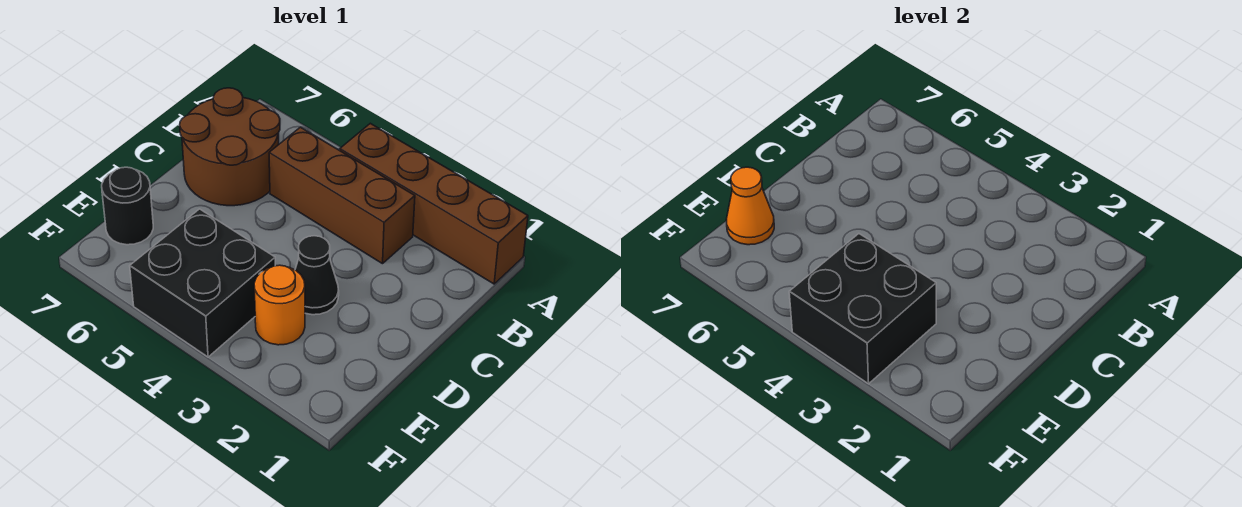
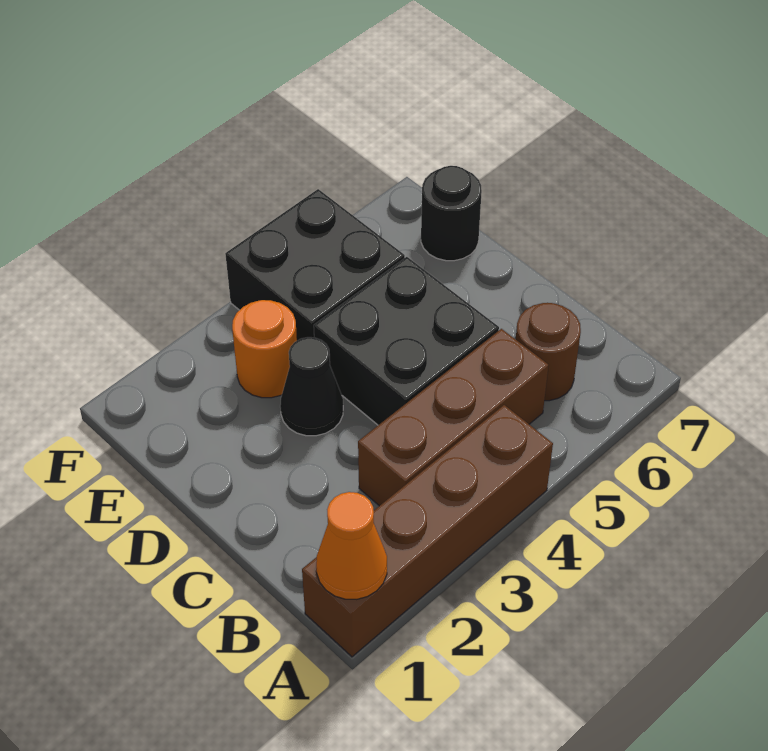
brown round brick B6:C7 level 1 -> brown round brick B6 level 1
black brick E3:F4 level 2 -> black brick C4:D5 level 1
orange cone E7 level 2 -> orange cone A1 level 2

